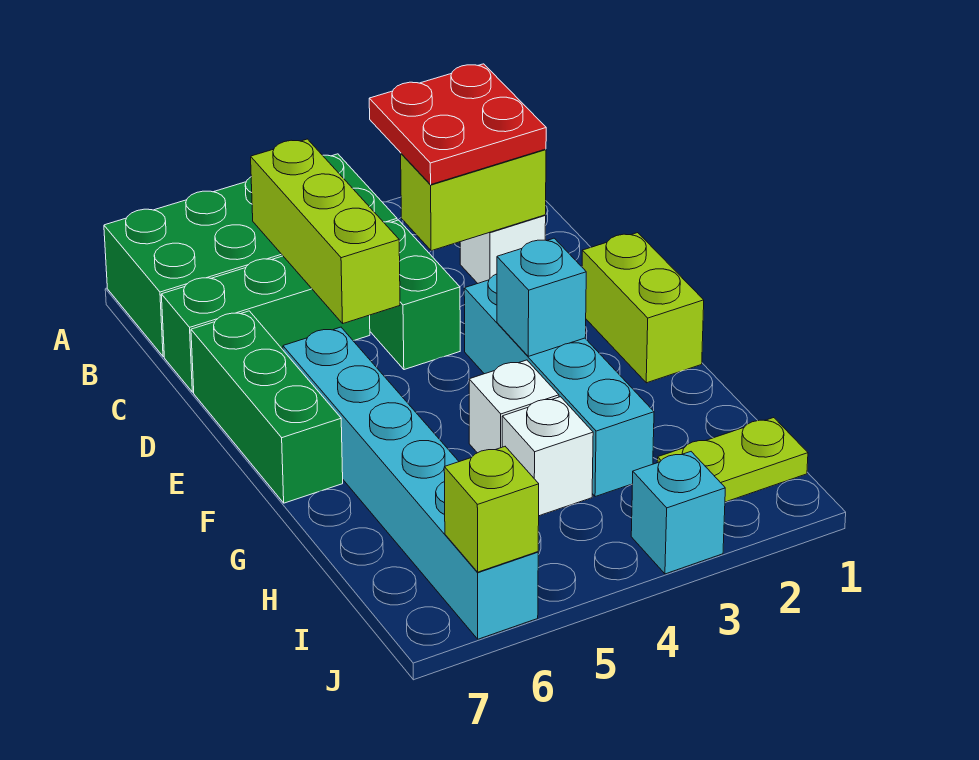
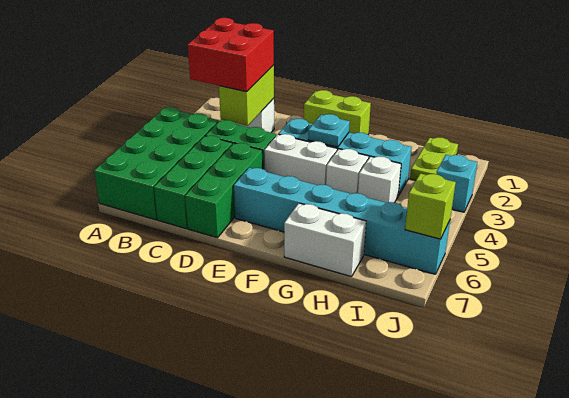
red plate B2:C3 level 3 -> red brick B2:C3 level 3
lime brick B5:D5 level 2 -> none
green brick D7:F7 level 1 -> green brick D5:D7 level 1
none -> white brick E4:F4 level 1
cyan brick F3 level 2 -> cyan plate F3 level 2
none -> white brick G7:H7 level 1

